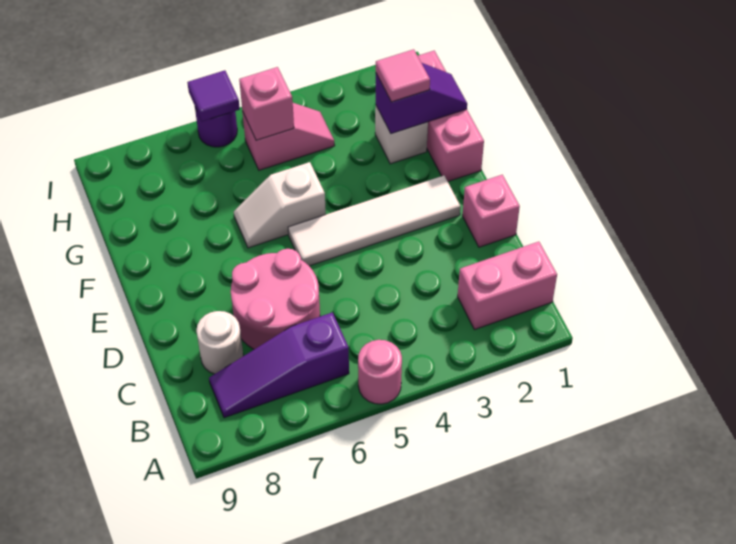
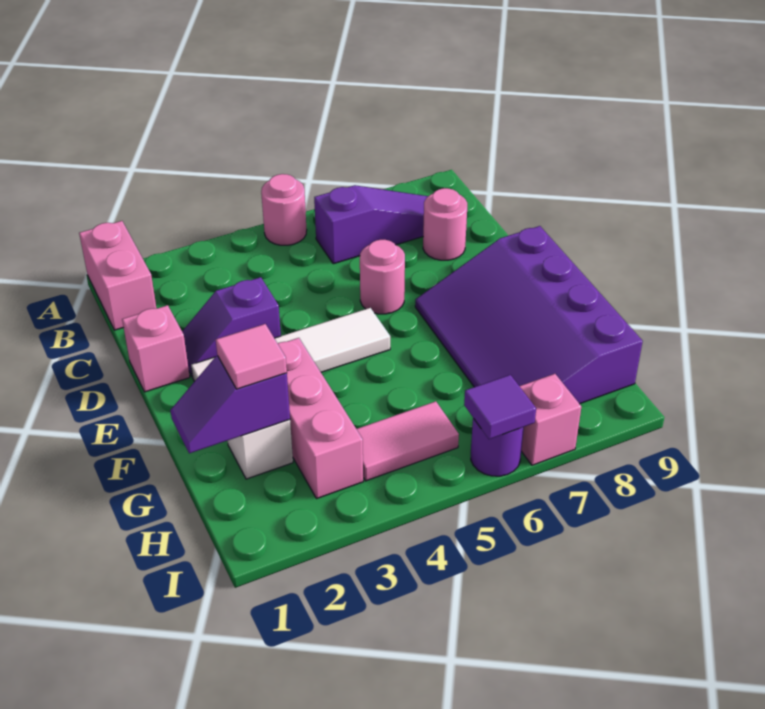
pink brick B1:B2 level 1 -> pink brick A1:B1 level 1
pink round brick C6:D7 level 1 -> pink round brick D6 level 1
white round brick C8 level 1 -> pink round brick C8 level 1
none -> purple slope D2:D3 level 1 top 3
none -> purple slope E7:H9 level 1 top 9
pink brick F1:H1 level 1 -> pink brick F3:H3 level 1
white slope F5:F6 level 1 top 5 -> none
pink slope H4:H5 level 1 top 5 -> pink tile H4:H5 level 1
pink brick H5 level 2 -> pink brick I7 level 1

